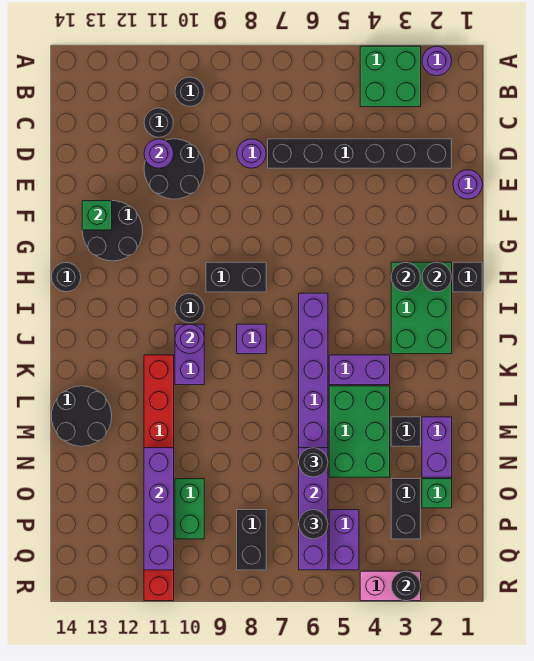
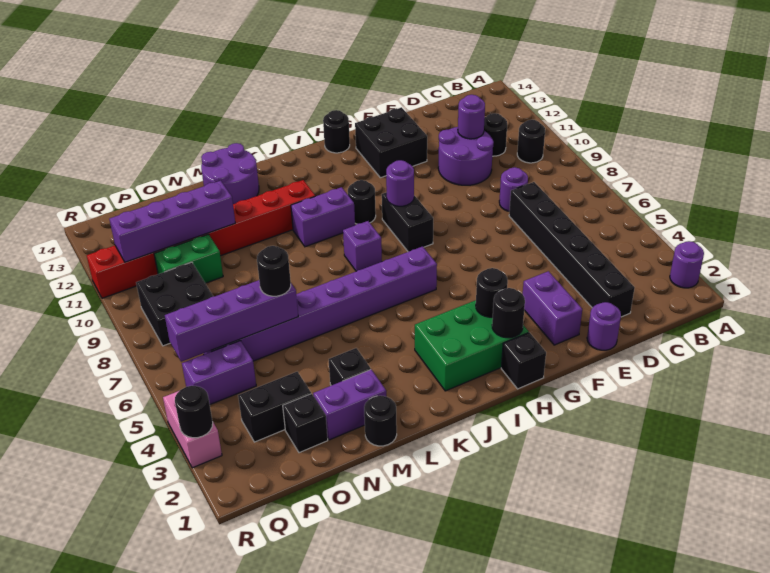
green brick A3:B4 level 1 -> none
black round brick D10:E11 level 1 -> purple round brick D10:E11 level 1
black round brick F12:G13 level 1 -> black brick F12:G13 level 1
green brick F13 level 2 -> none
purple round brick J10 level 2 -> purple round brick H9 level 2
purple brick K4:K5 level 1 -> purple brick F2:F3 level 1
green brick L4:N5 level 1 -> none
black round brick L13:M14 level 1 -> purple round brick L13:M14 level 1
green brick O2 level 1 -> black brick O2 level 1
black round brick P6 level 3 -> black round brick M1 level 1
black brick P8:Q8 level 1 -> black brick P8:Q9 level 1

